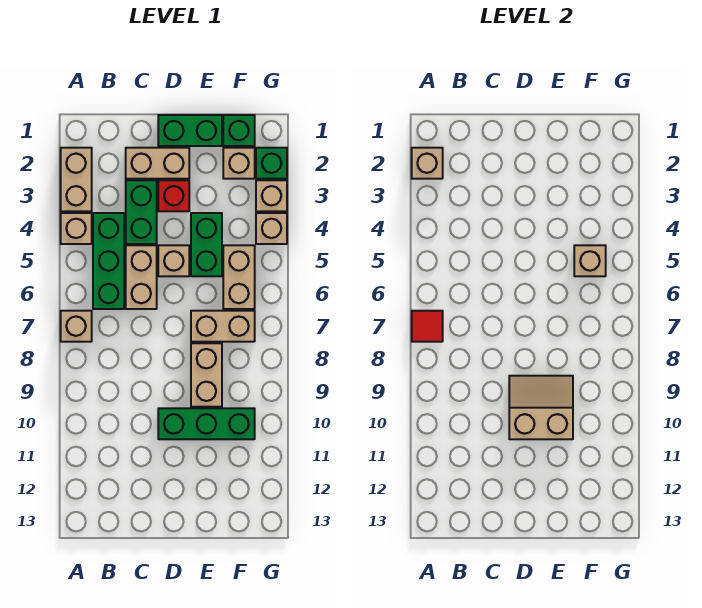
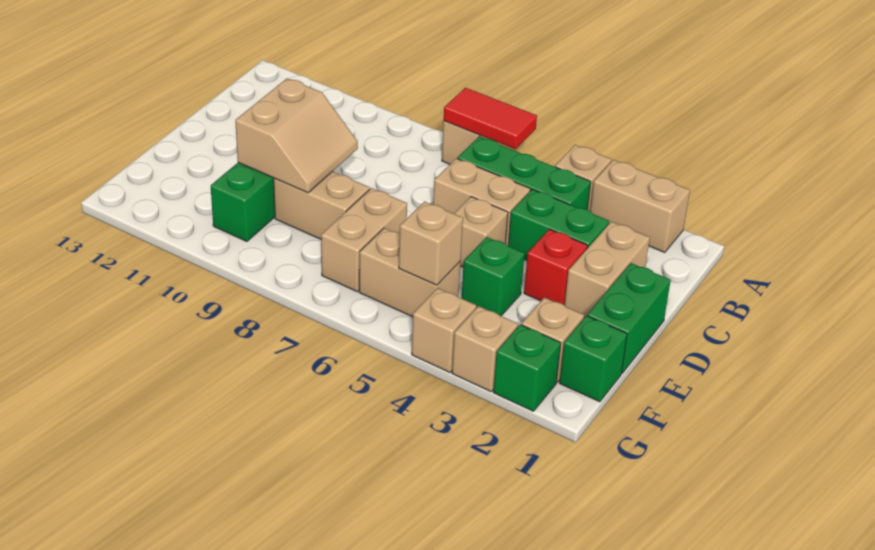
tan brick A2 level 2 -> none
red tile A7 level 2 -> red tile A6:A7 level 2
green brick E4:E5 level 1 -> green brick E4 level 1

